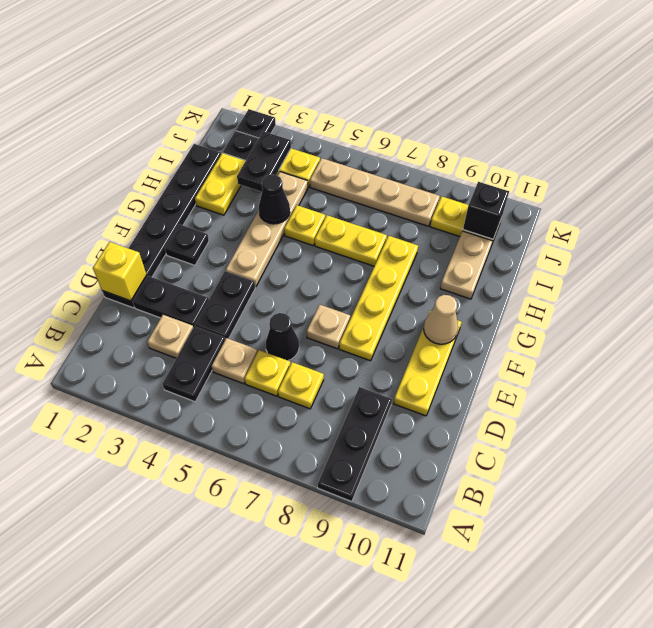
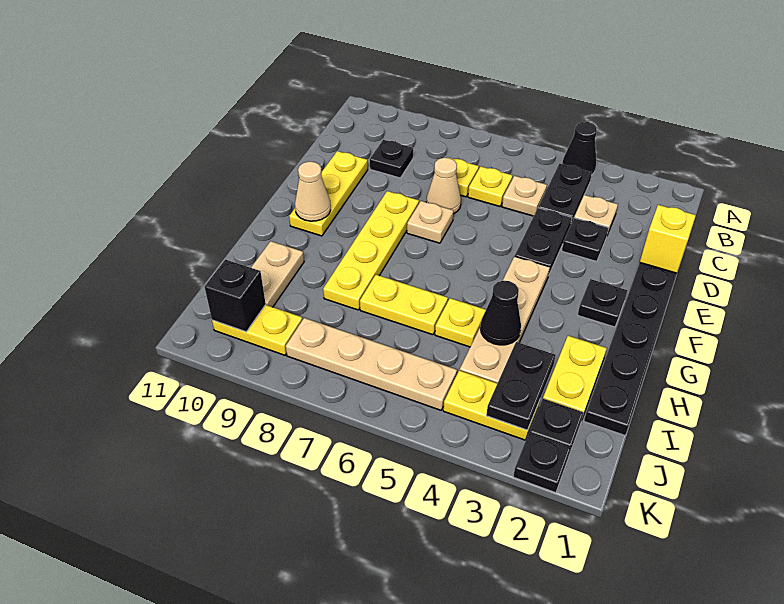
black plate A9:C9 level 1 -> black plate C9 level 1
black plate D2:D3 level 1 -> black plate D3 level 1
black cone D6 level 1 -> black cone A4 level 1
none -> tan cone D7 level 1

